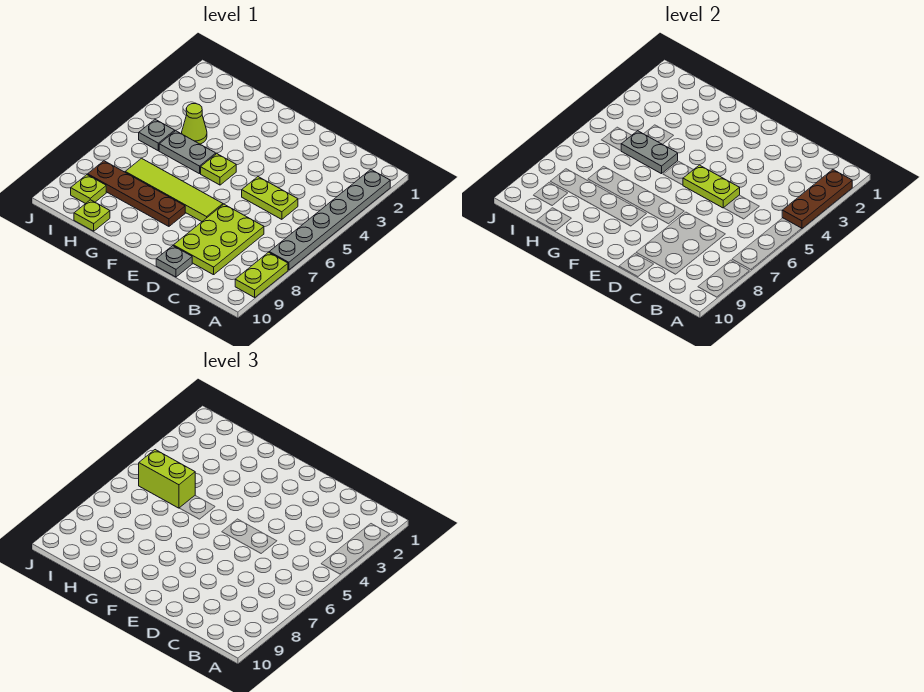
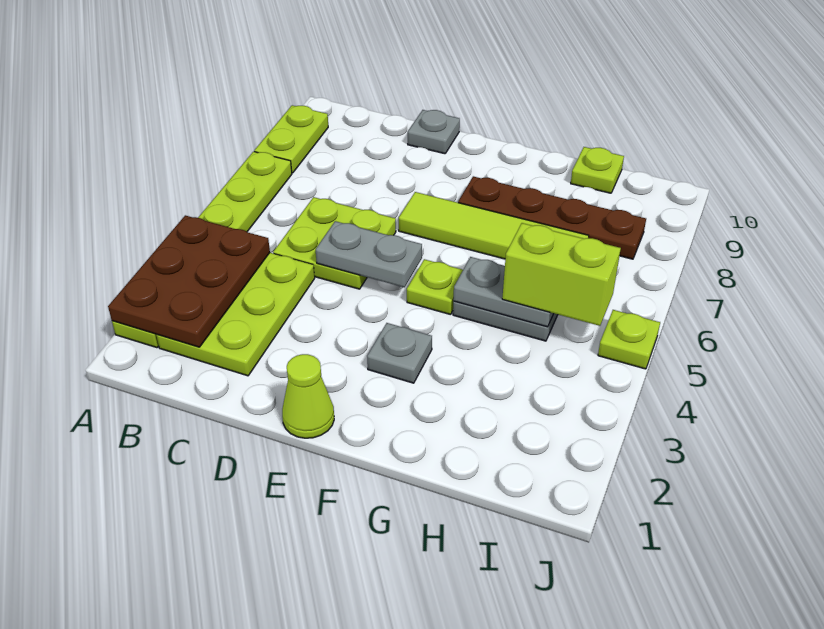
grey plate A2:A7 level 1 -> lime plate A2:A7 level 1
brown plate A2:A4 level 2 -> brown plate A2:B4 level 2
lime plate C5:D5 level 1 -> lime plate C5:D6 level 1
lime plate C7:D9 level 1 -> lime plate B2:C4 level 1
lime plate D5:E5 level 2 -> grey plate D5:E5 level 2
lime cone H4 level 1 -> lime cone E1 level 1
grey plate I5 level 1 -> grey plate F3 level 1
lime plate I9 level 1 -> lime plate J5 level 1

